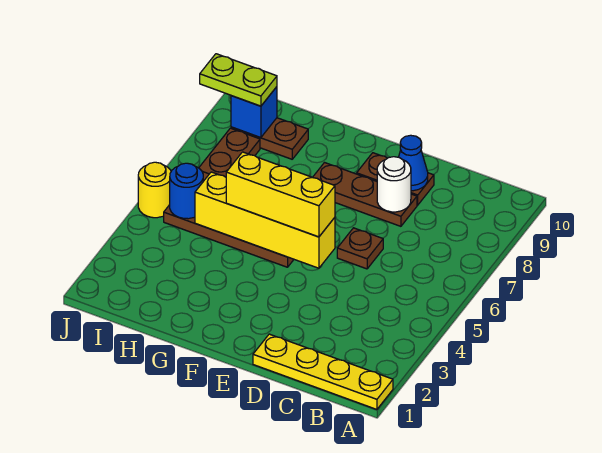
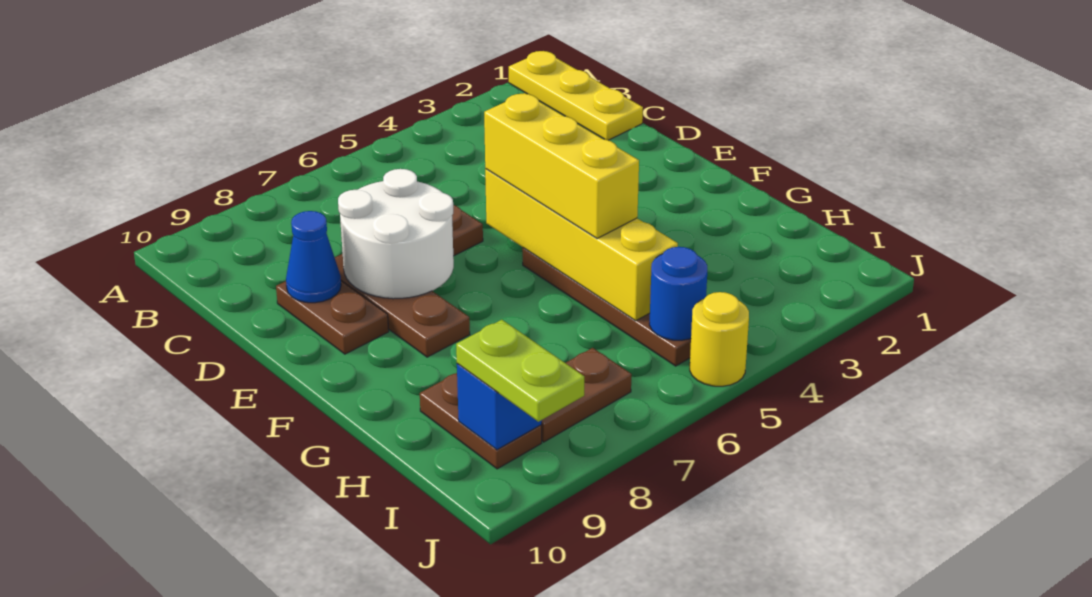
yellow plate A1:D1 level 1 -> yellow plate A1:C1 level 1
white round brick D8 level 2 -> white round brick D7:E8 level 2

